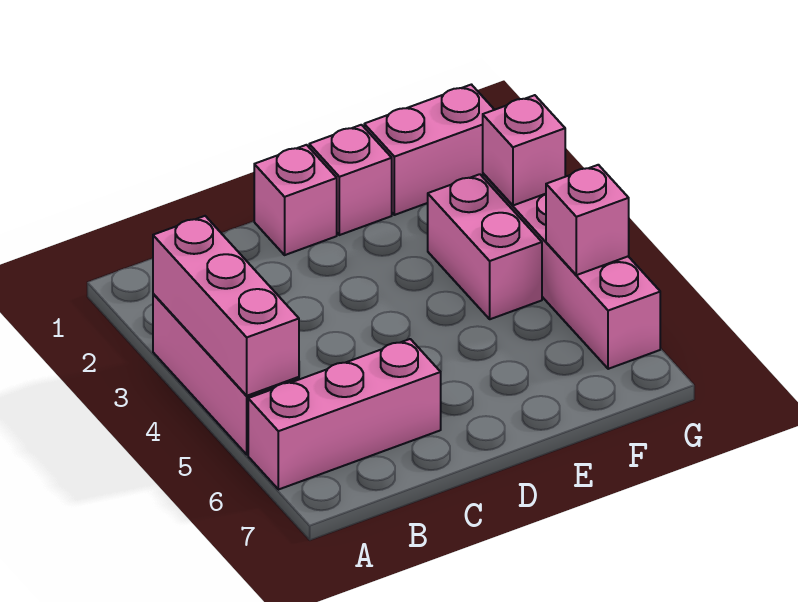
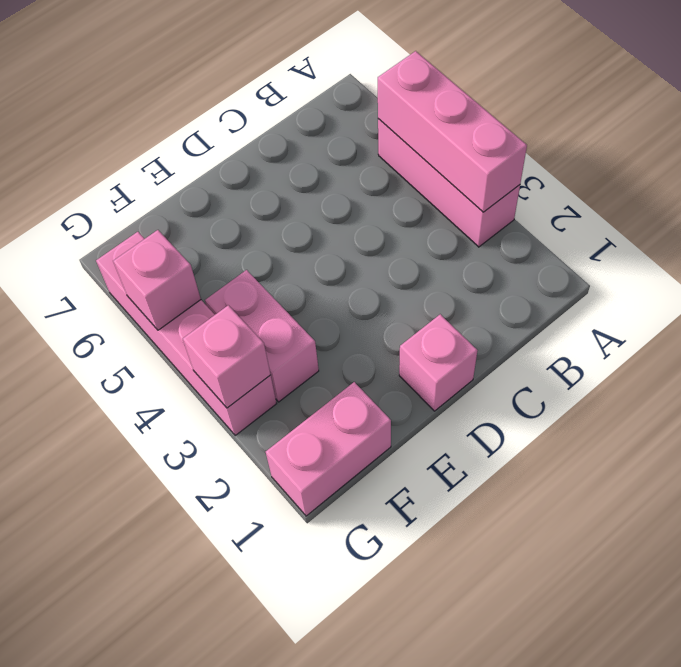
pink brick A6:C6 level 1 -> none
pink brick E1 level 1 -> none

